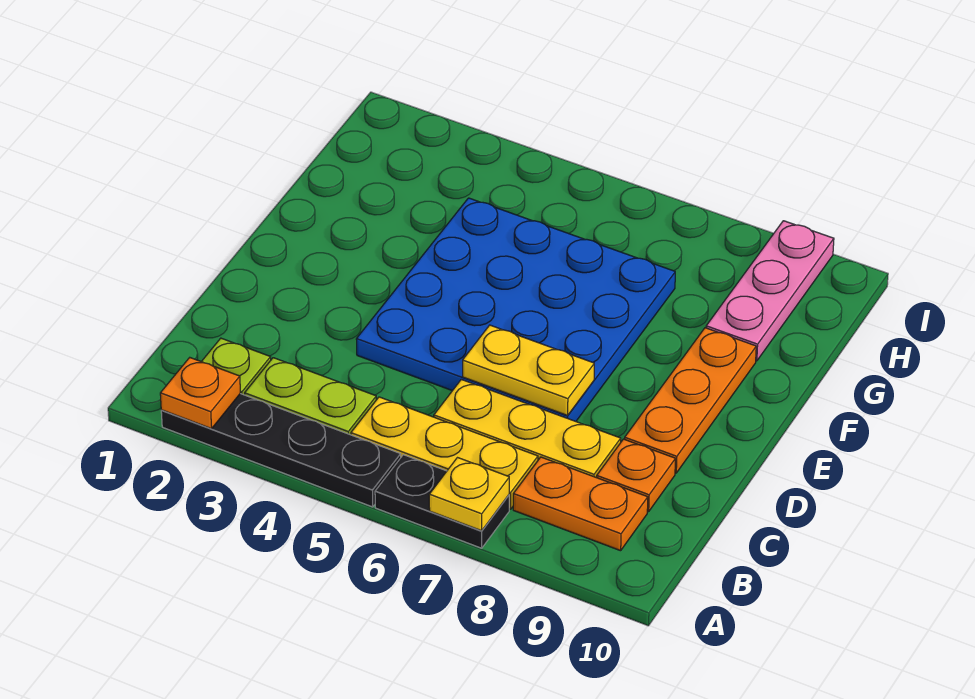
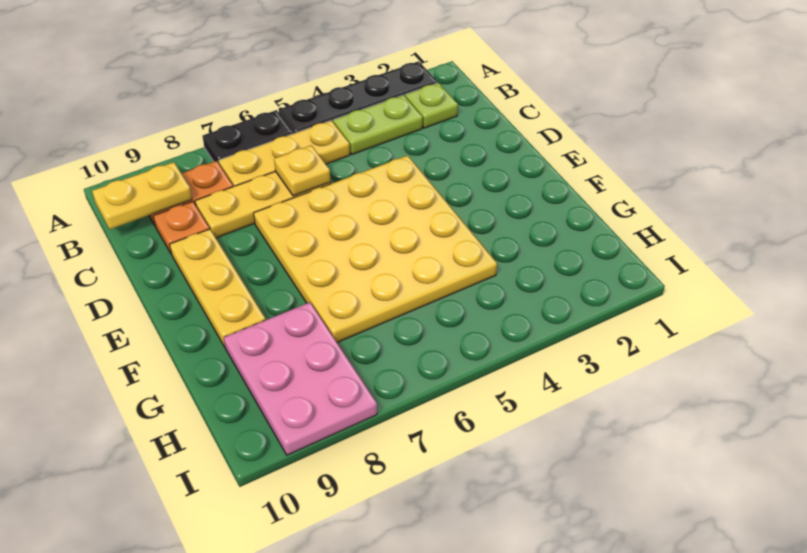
orange plate A2 level 2 -> none
yellow plate A7 level 2 -> yellow plate C6 level 2
blue plate D4:G7 level 1 -> yellow plate D4:G7 level 1
yellow plate D6:D7 level 2 -> yellow plate B9:B10 level 2
orange plate D9:F9 level 1 -> yellow plate D9:F9 level 1
pink plate G9:I9 level 1 -> pink plate G8:I9 level 1

